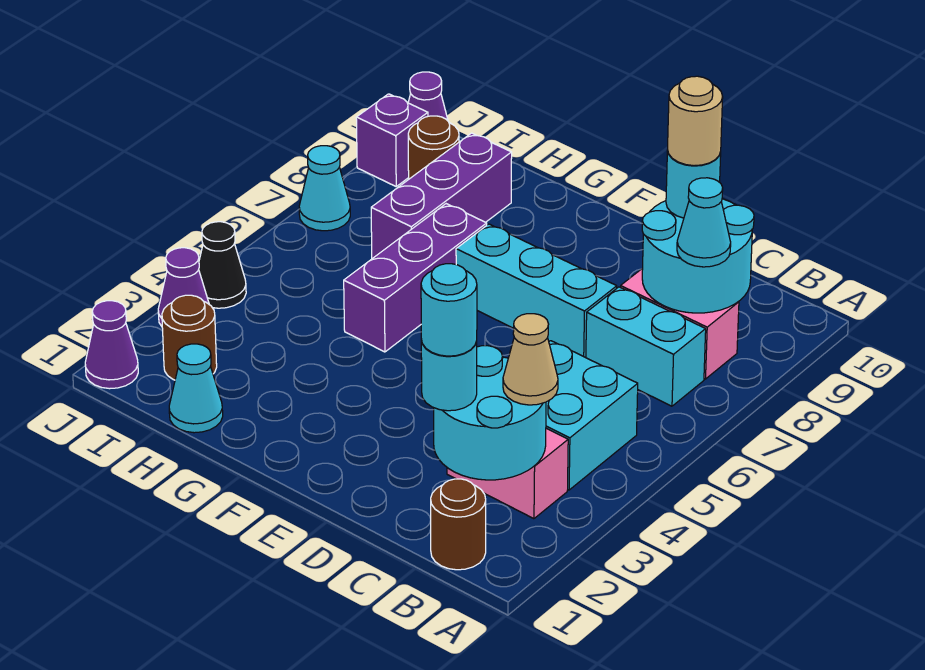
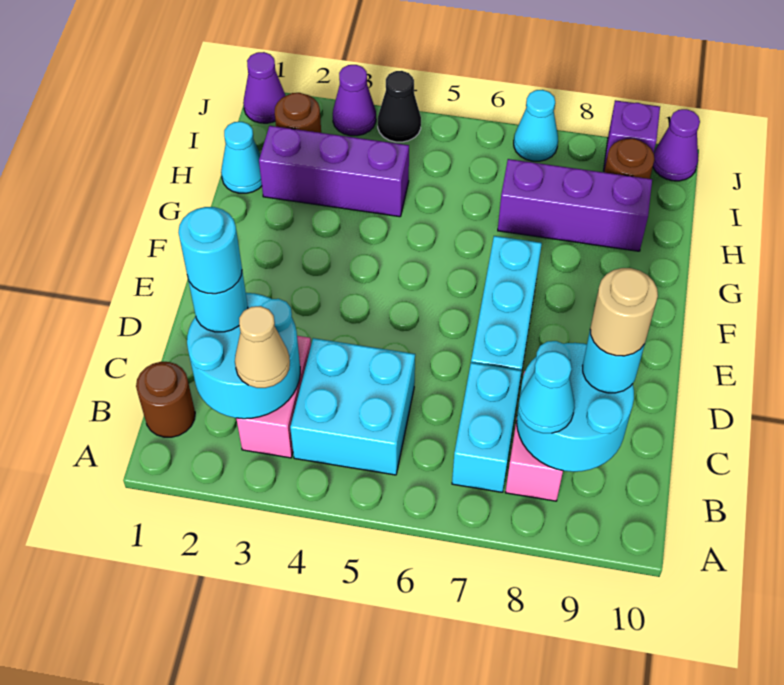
purple brick G5:G7 level 1 -> purple brick H2:H4 level 1

